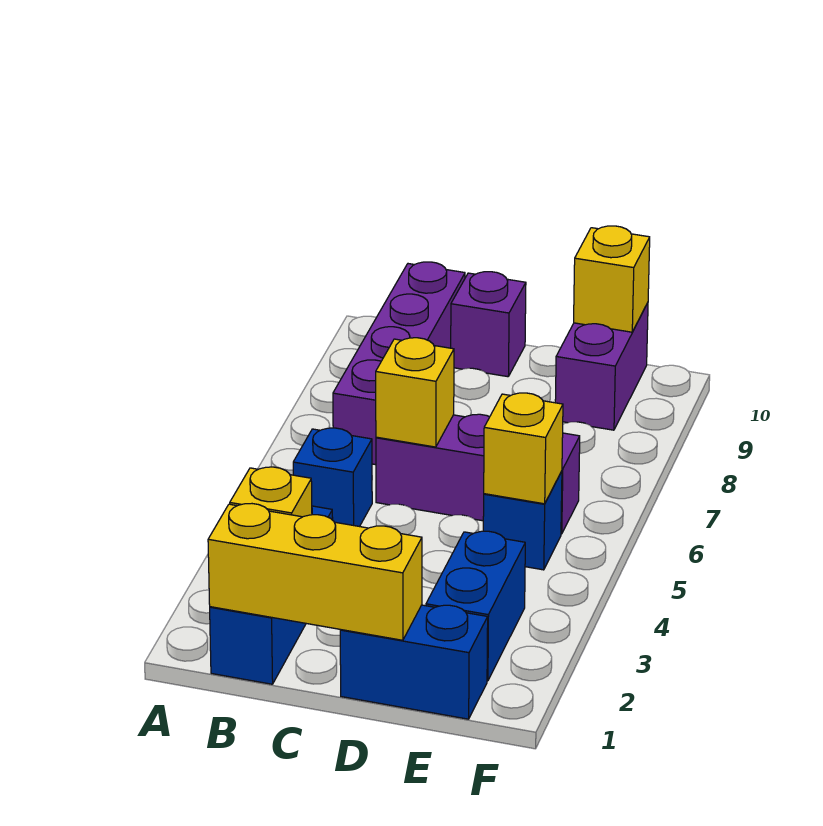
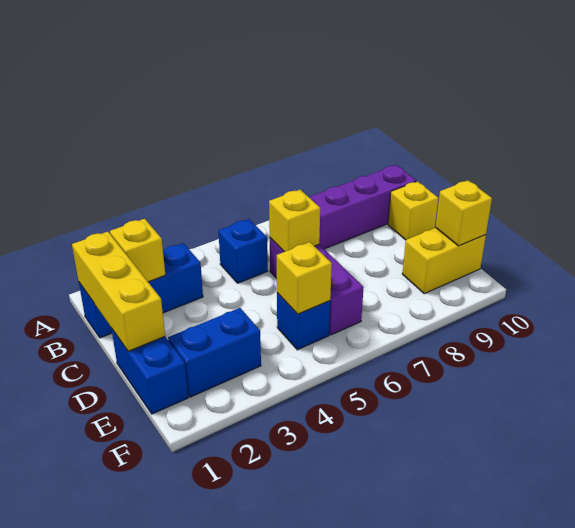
purple brick C10 level 1 -> yellow brick C10 level 1
purple brick E9:E10 level 1 -> yellow brick E9:E10 level 1

